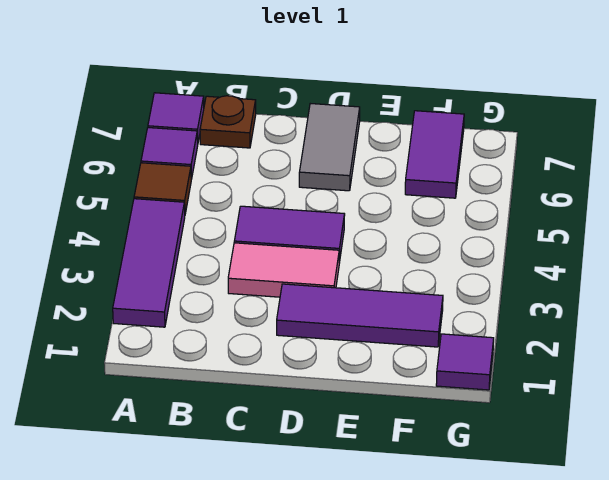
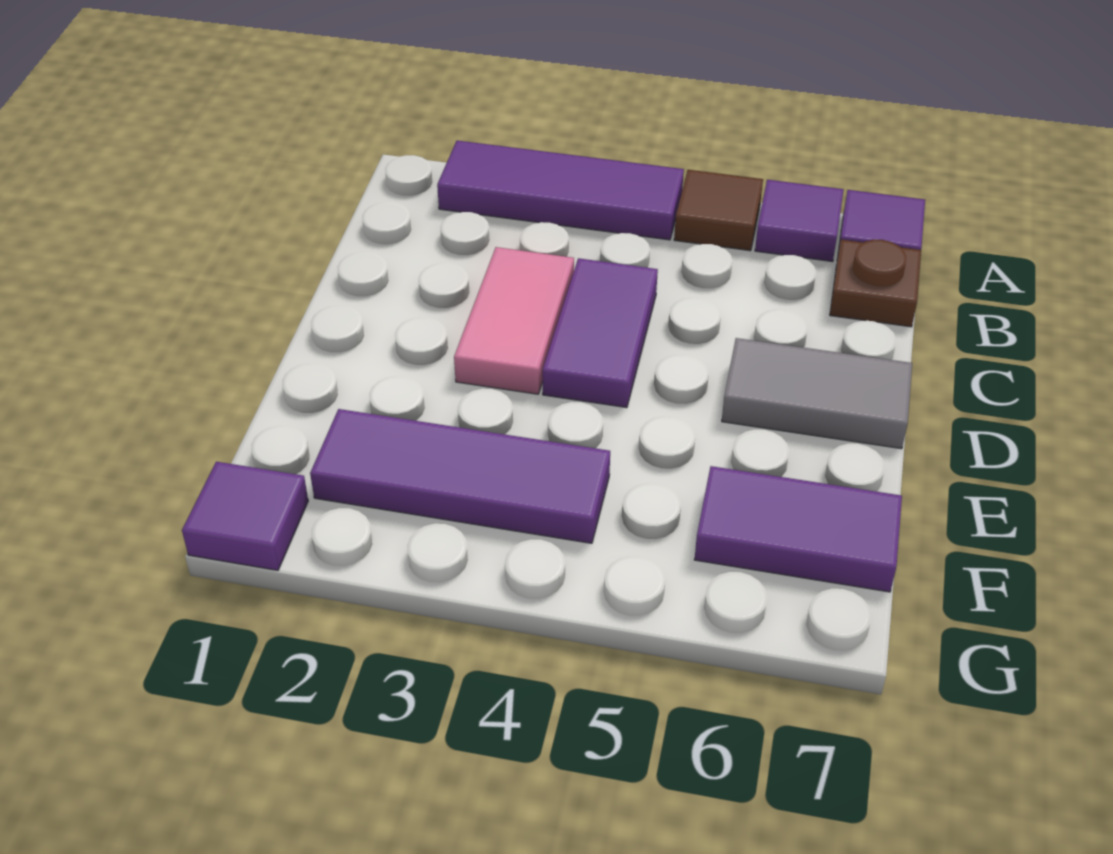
purple tile D2:F2 level 1 -> purple tile F2:F4 level 1

